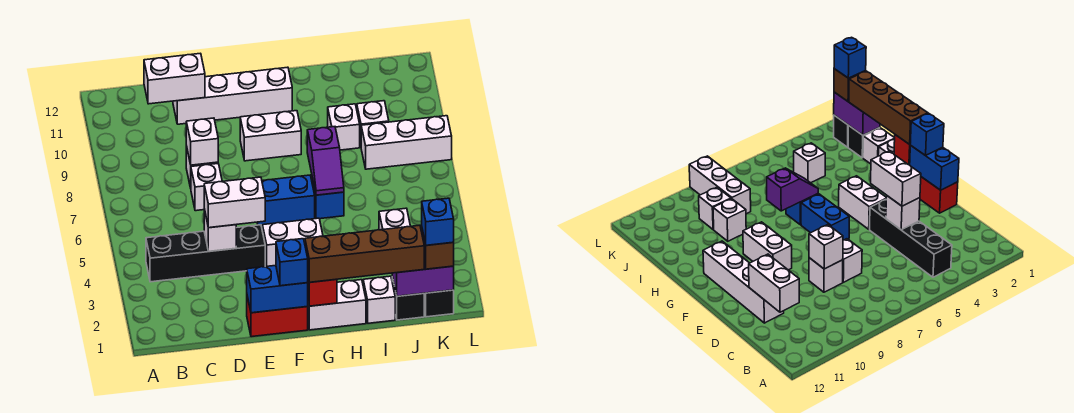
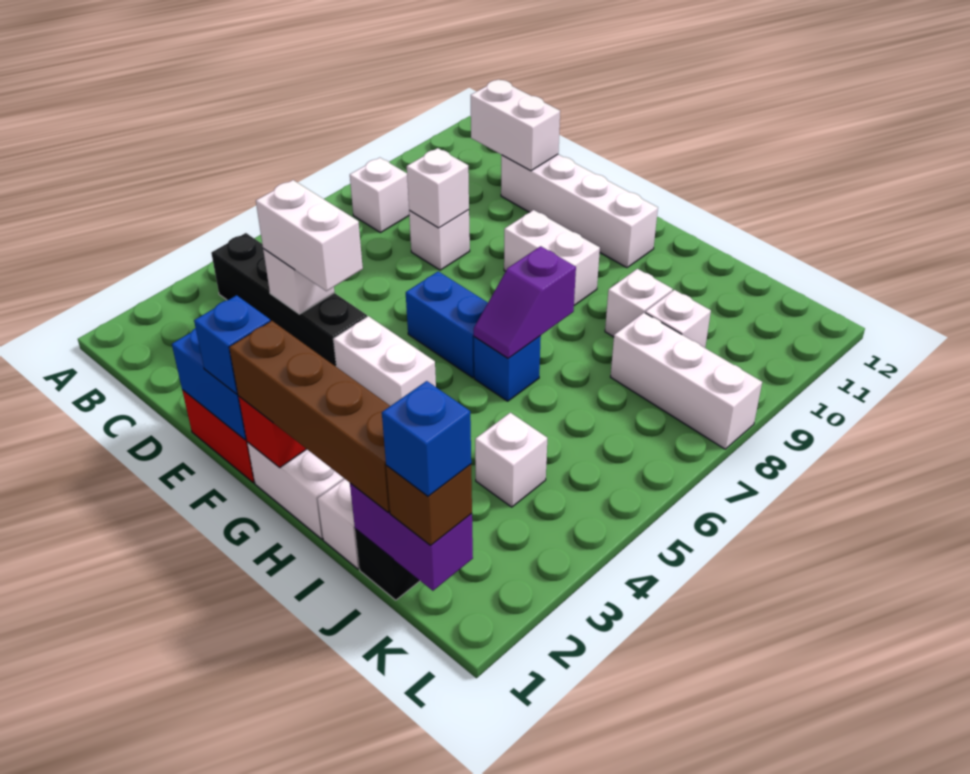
white brick D7 level 1 -> white brick B8 level 1
black brick K1 level 1 -> none

